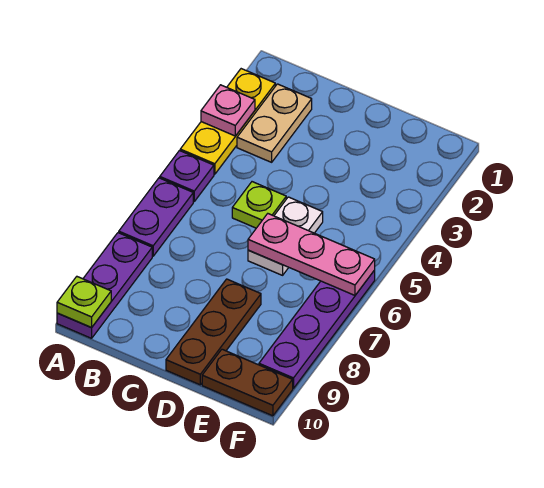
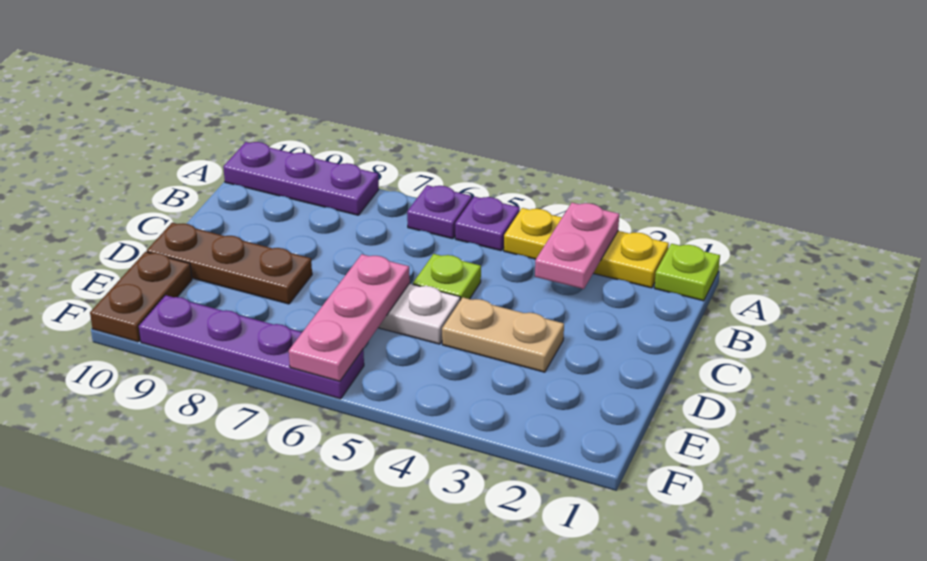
pink plate A3 level 2 -> pink plate A3:B3 level 2
purple plate A6:A7 level 1 -> purple plate A6 level 1
lime plate A10 level 2 -> lime plate A1 level 1
tan plate B2:B3 level 1 -> tan plate D3:D4 level 1

